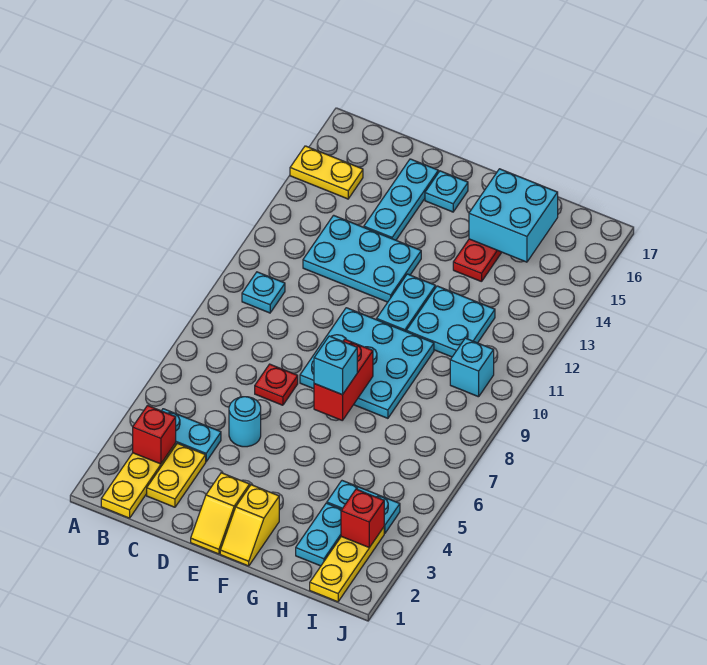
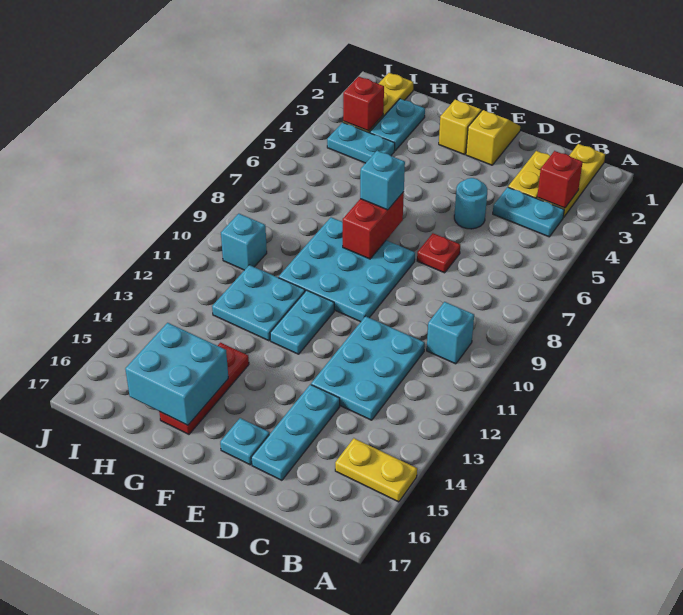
cyan plate B10 level 1 -> cyan brick B10 level 1
cyan plate C12:E13 level 1 -> cyan plate C11:D13 level 1

